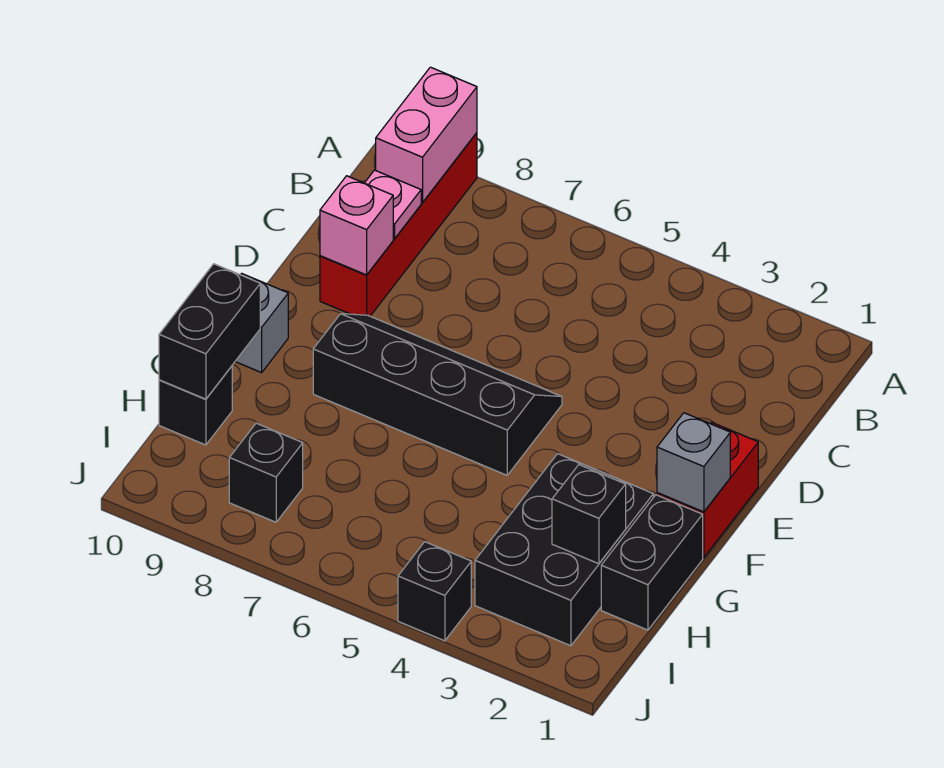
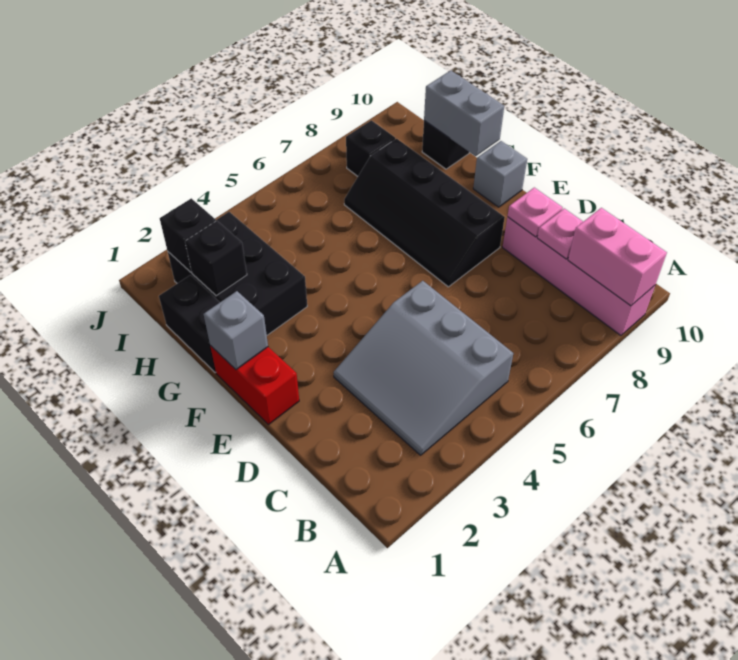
red brick A9:D9 level 1 -> pink brick A9:D9 level 1
none -> grey slope B3:D5 level 1 top 5
pink brick D9 level 2 -> pink plate D9 level 2
black slope E5:F8 level 1 top F -> black slope E7:H8 level 1 top 8
black brick G10:H10 level 2 -> grey brick G10:H10 level 2
black brick J4 level 1 -> black brick I2 level 2

